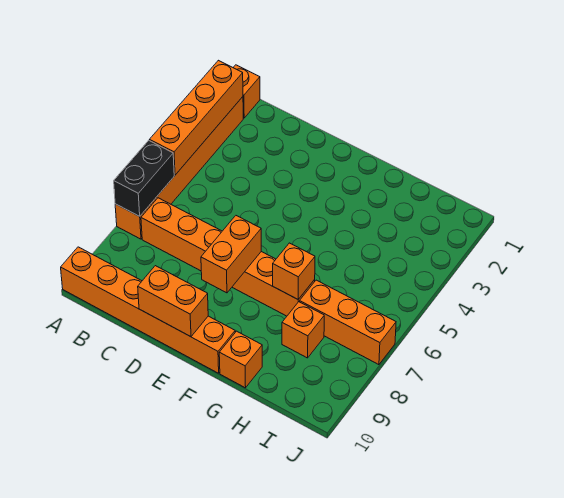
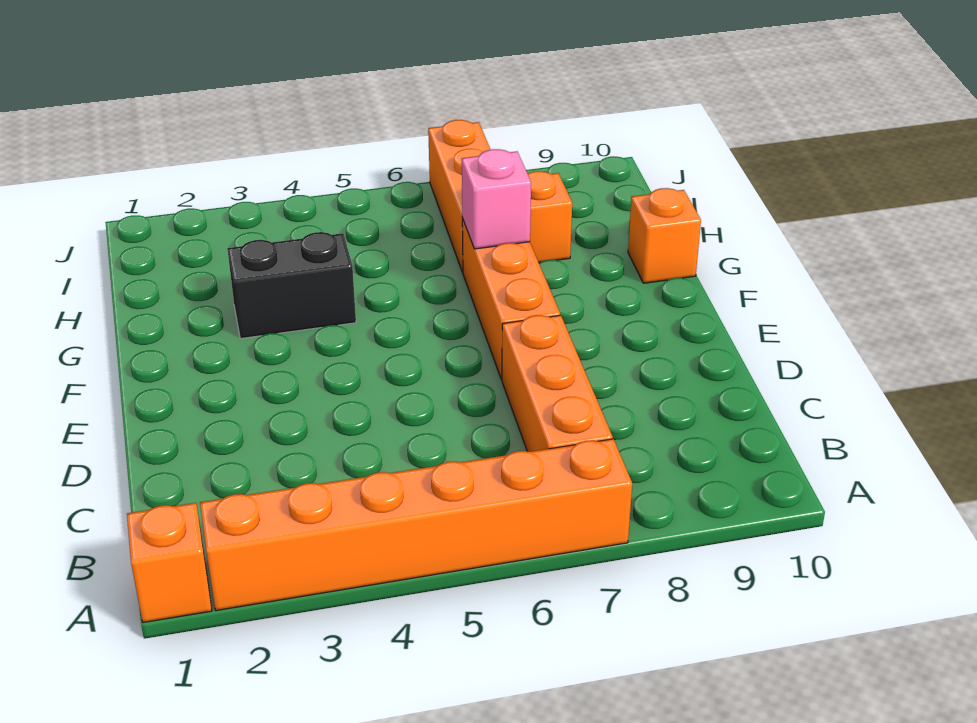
orange brick A2:A5 level 2 -> none
black brick A6:A7 level 2 -> black brick G3:G4 level 1
orange brick A10:F10 level 1 -> none
orange brick D10:E10 level 2 -> none
orange brick E7:E8 level 2 -> none
orange brick G7 level 2 -> pink brick G7 level 2

